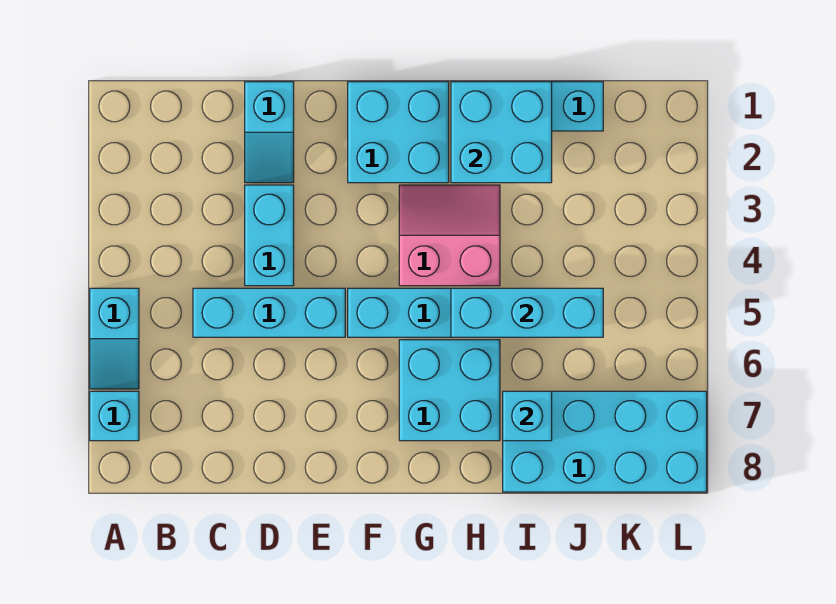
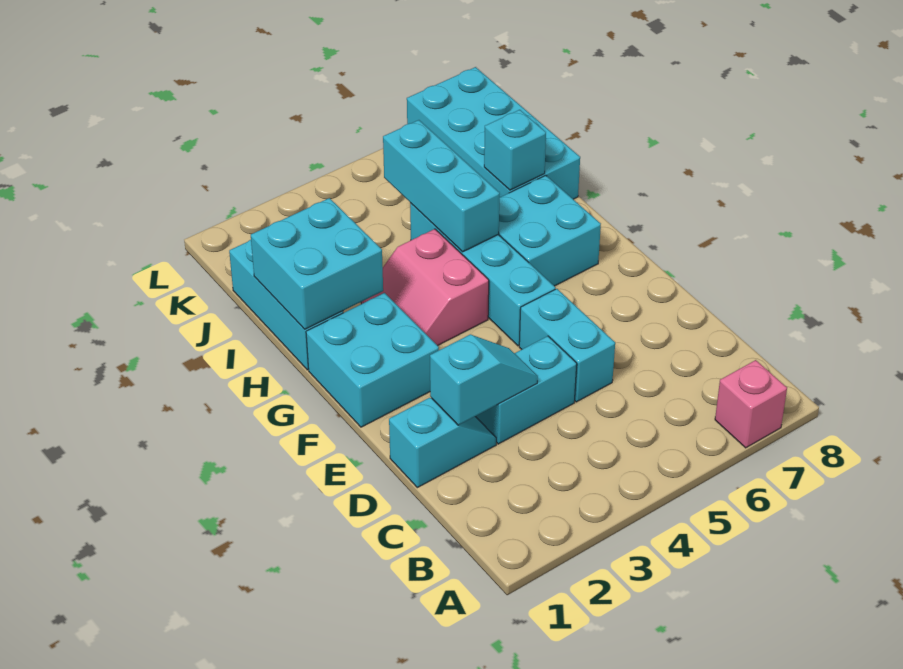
cyan slope A5:A6 level 1 top 5 -> cyan slope D2:D3 level 2 top 2
cyan brick A7 level 1 -> pink brick A7 level 1
cyan brick C5:E5 level 1 -> cyan brick D5:E5 level 1

